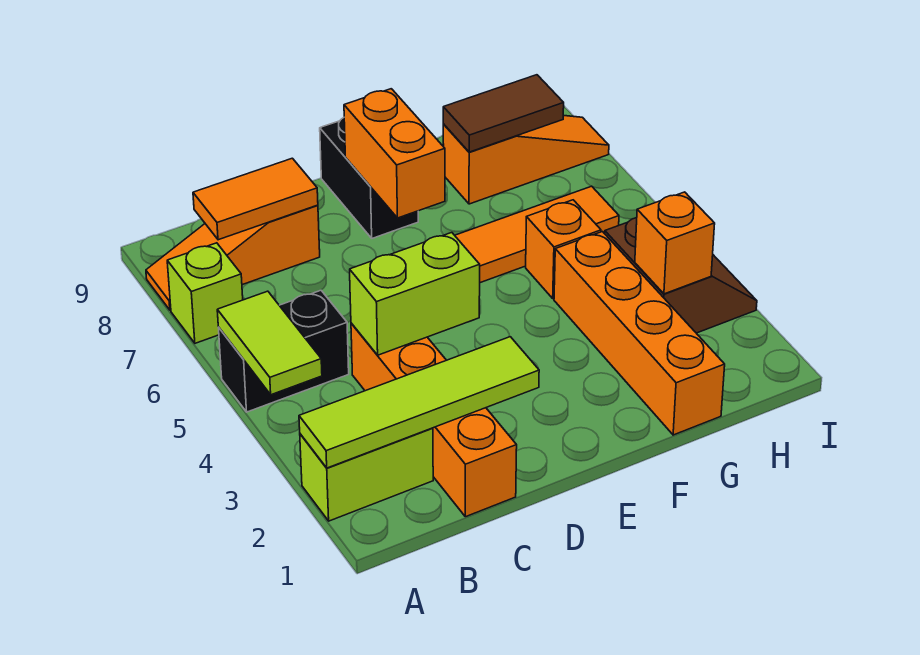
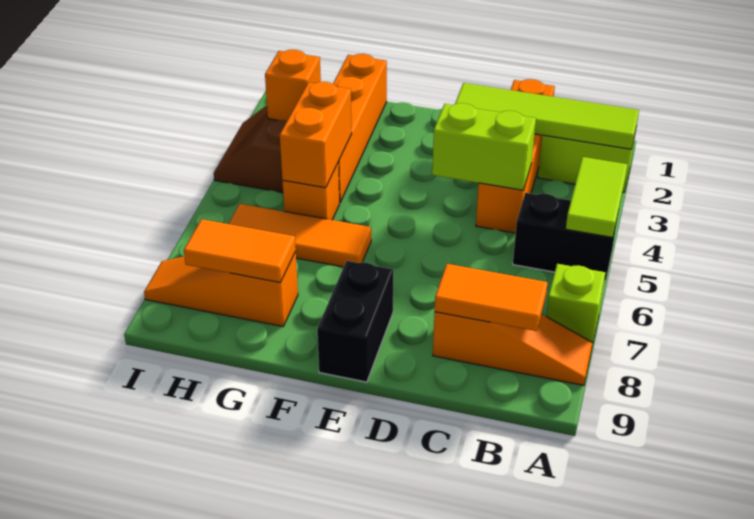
orange brick E7:E8 level 2 -> orange brick G4:G5 level 2
brown tile G8:H8 level 2 -> orange tile G8:H8 level 2

